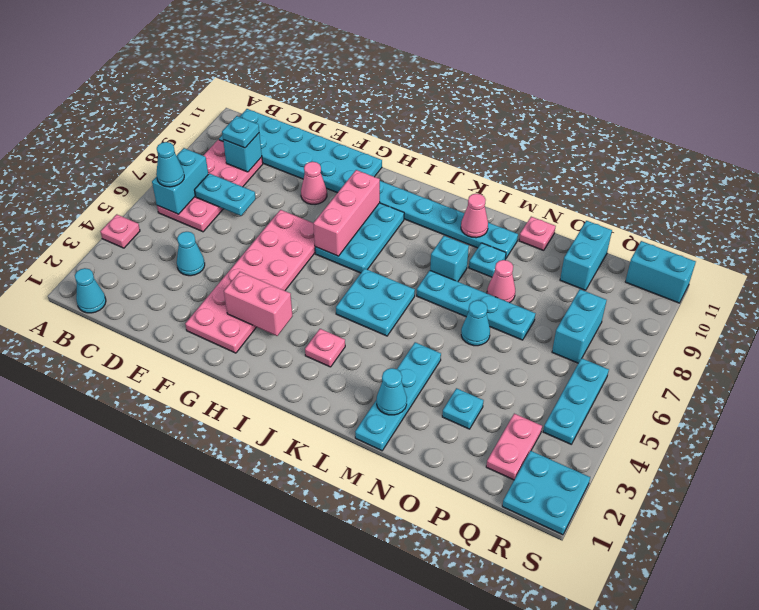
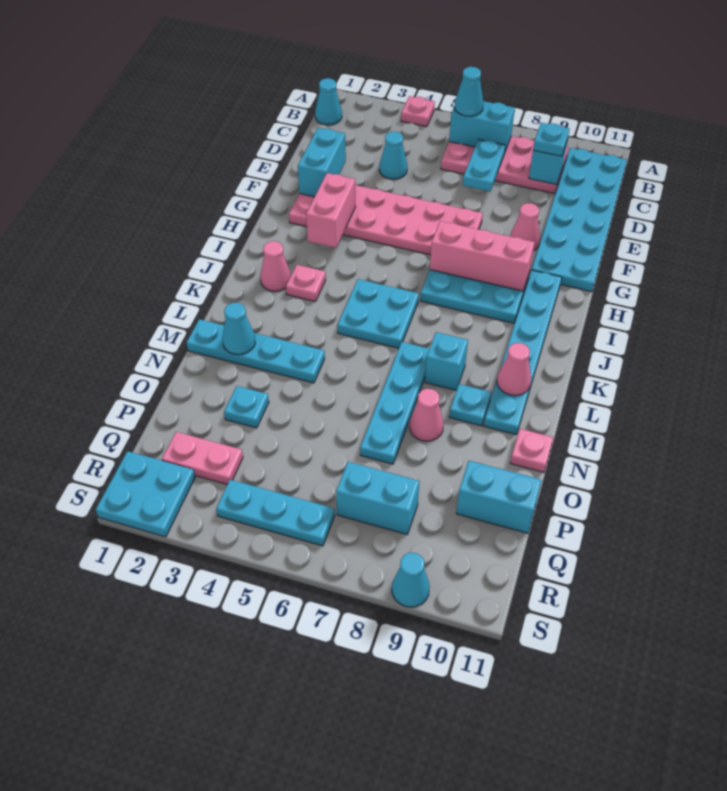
none -> pink cone J2 level 1
cyan cone N6 level 1 -> cyan cone S9 level 1
cyan brick R11:S11 level 1 -> cyan brick E2:F2 level 2

